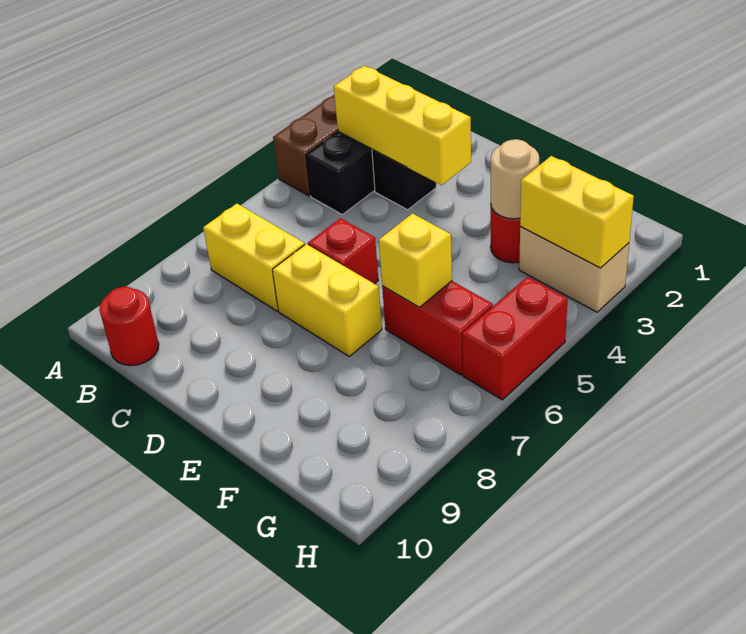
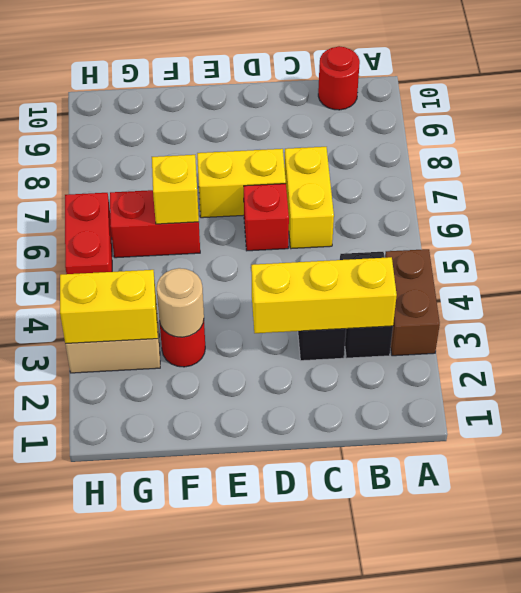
yellow brick B7:C7 level 1 -> yellow brick C6:C7 level 1

